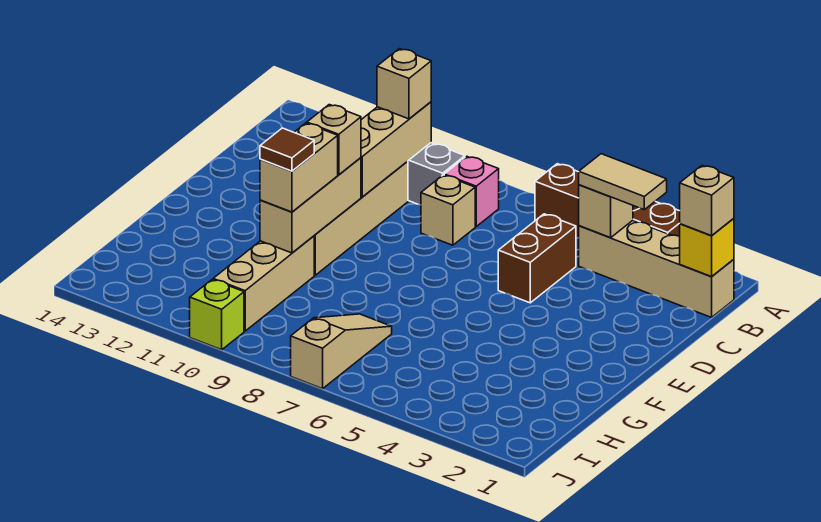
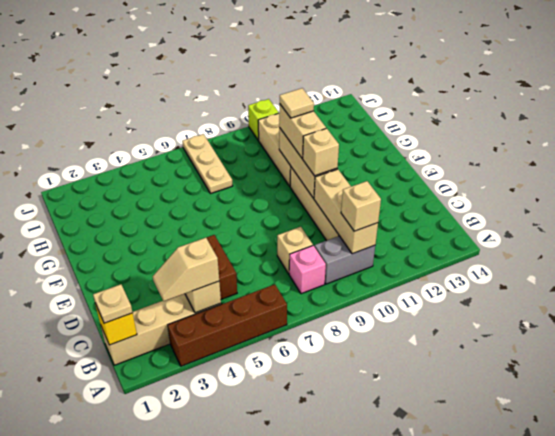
tan brick B1 level 3 -> tan plate B1 level 3
tan tile B3:B4 level 3 -> tan slope B3:B4 level 3 top 4
brown tile G10 level 4 -> tan tile G10 level 4
tan slope H7:J7 level 1 top J -> tan plate H7:J7 level 1

